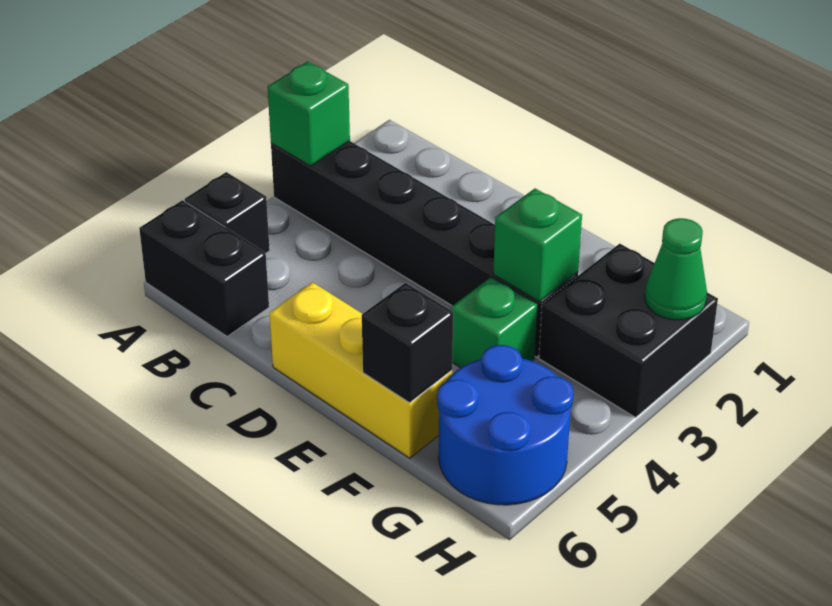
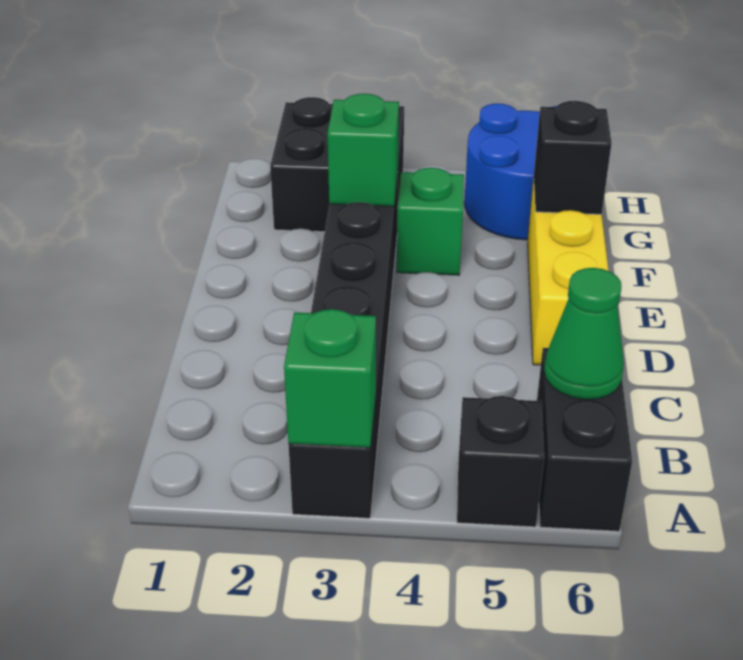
green cone H2 level 2 -> green cone B6 level 2

